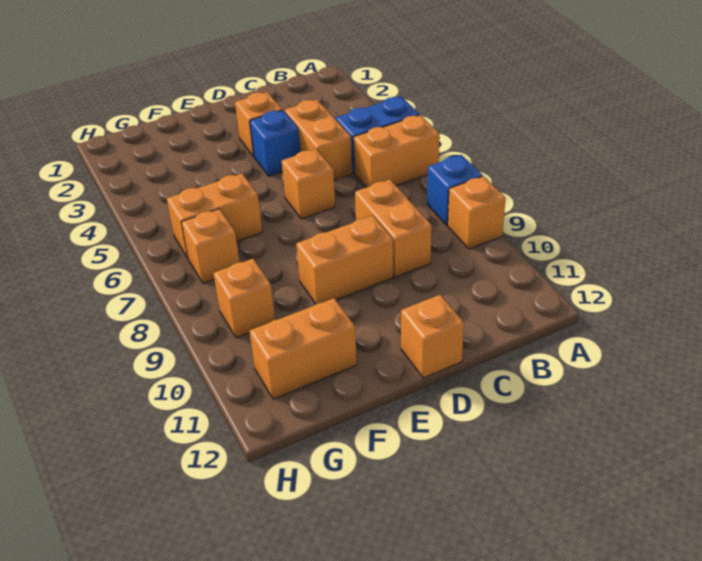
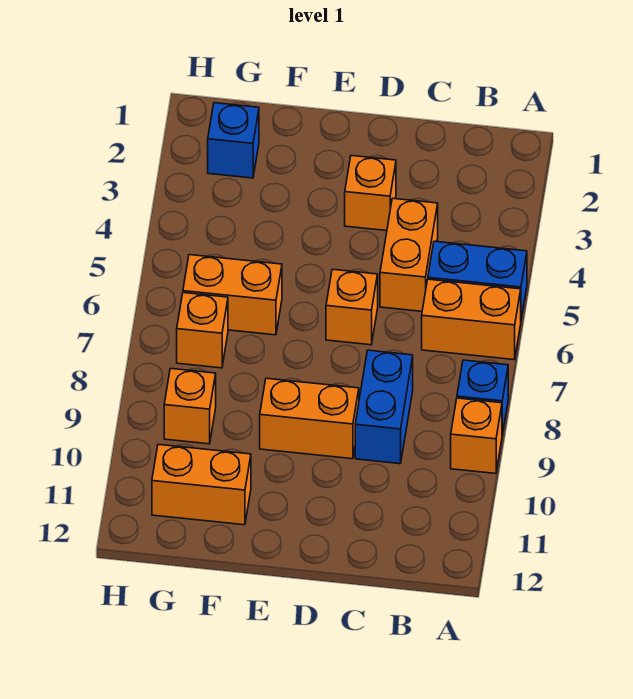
orange brick C8:C9 level 1 -> blue brick C8:C9 level 1
blue brick D4 level 1 -> blue brick G2 level 1
orange brick D12 level 1 -> none

